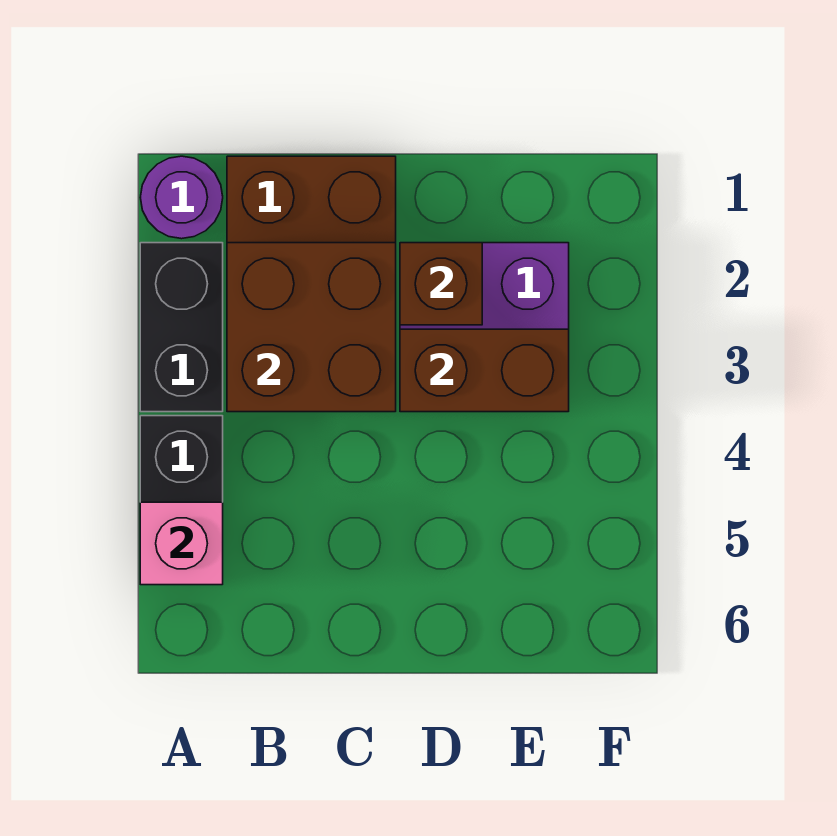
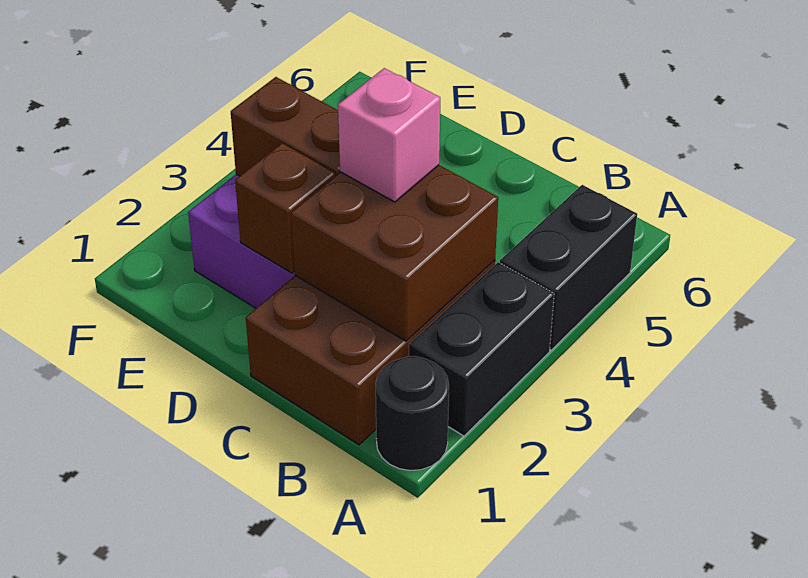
purple round brick A1 level 1 -> black round brick A1 level 1
pink brick A5 level 2 -> pink brick C3 level 3

